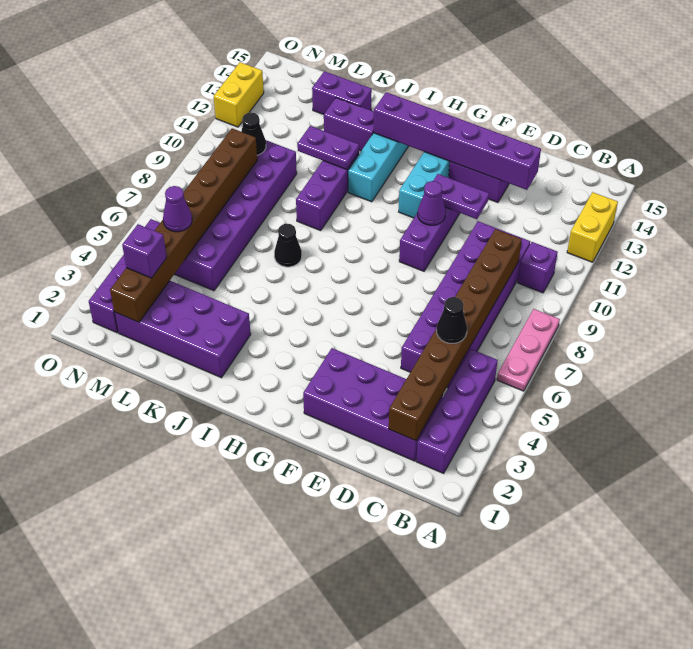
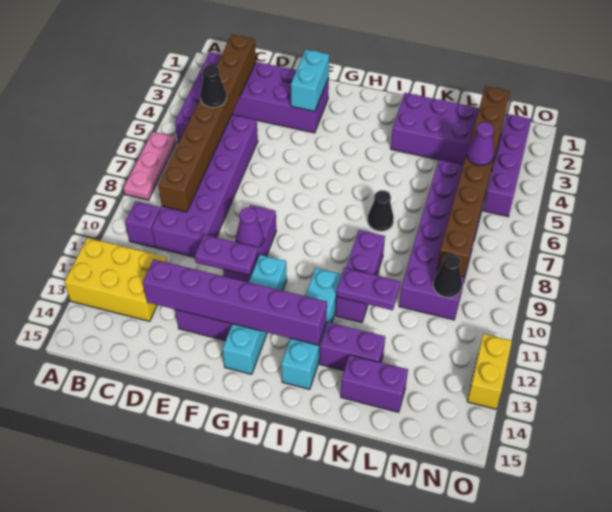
yellow brick A12:A13 level 1 -> yellow brick A12:C13 level 1
none -> cyan brick F2:F3 level 2
purple brick M3 level 3 -> none

